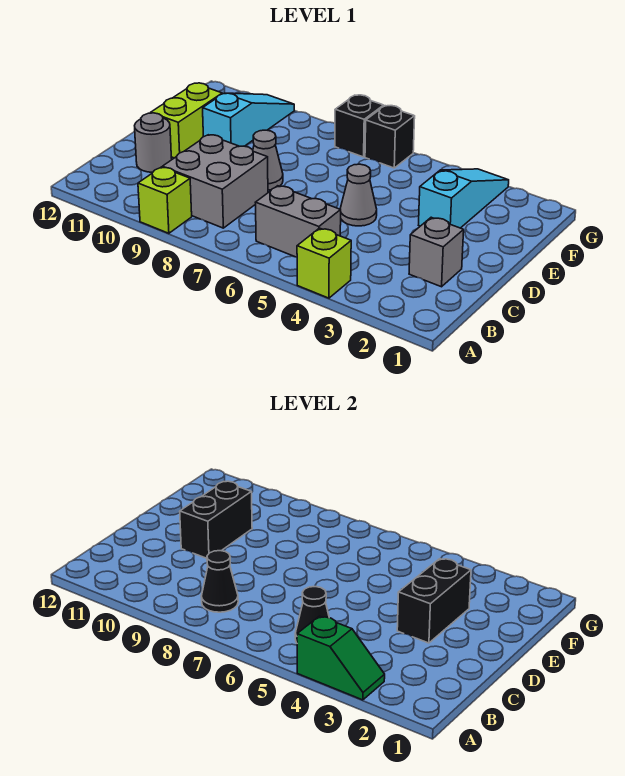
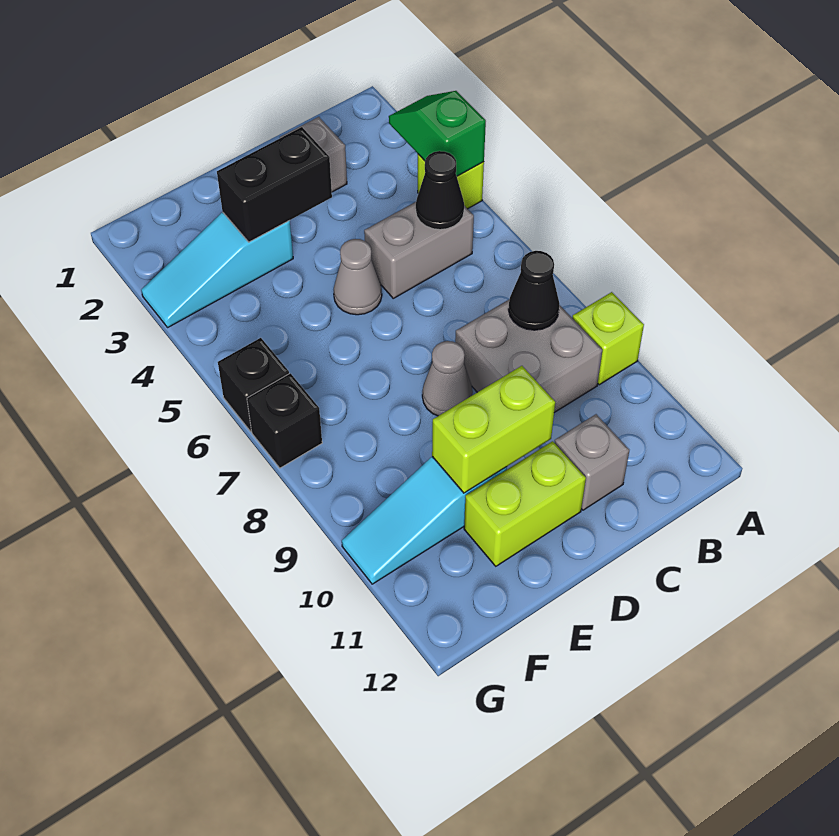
grey brick B5:B6 level 1 -> grey brick B5:C5 level 1
grey round brick C11 level 1 -> grey brick C11 level 1
black brick D10:E10 level 2 -> lime brick D10:E10 level 2

